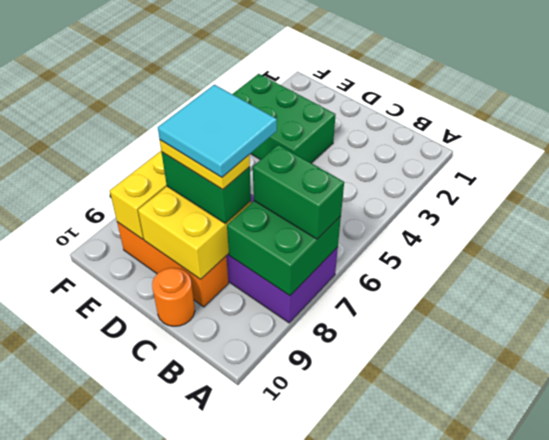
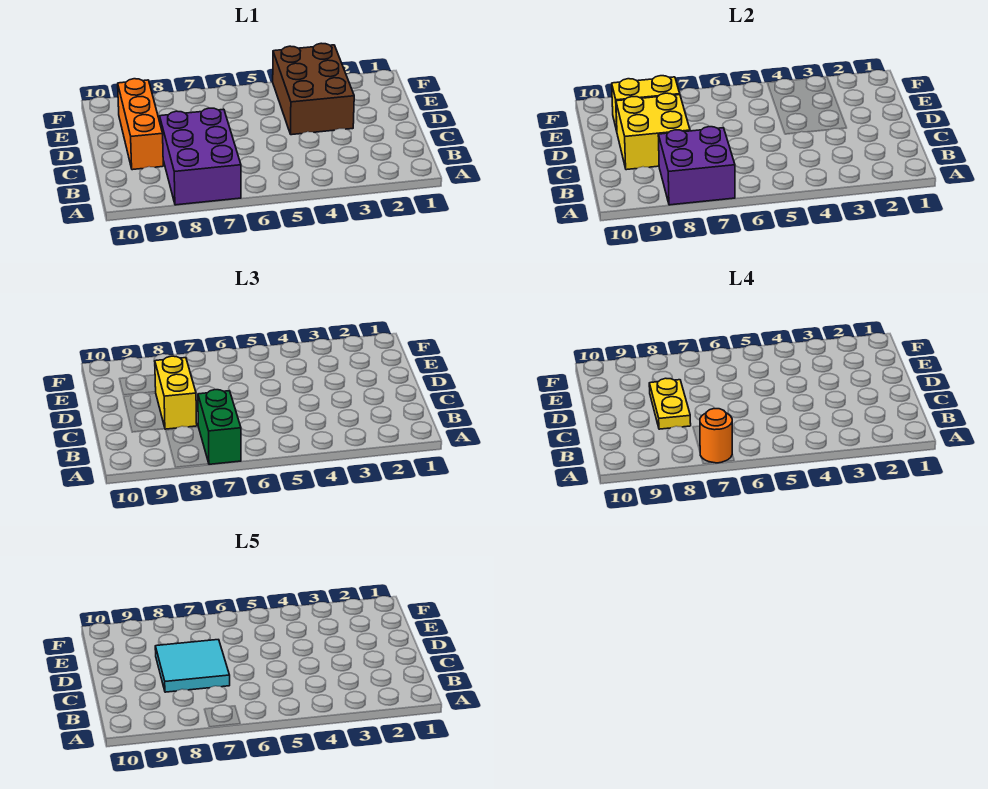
green brick A7:B8 level 2 -> purple brick A7:B8 level 2
green brick C8:D8 level 3 -> yellow brick C8:D8 level 3
orange round brick C10 level 1 -> orange round brick A7 level 4
green brick D3:F4 level 1 -> brown brick D3:F4 level 1

